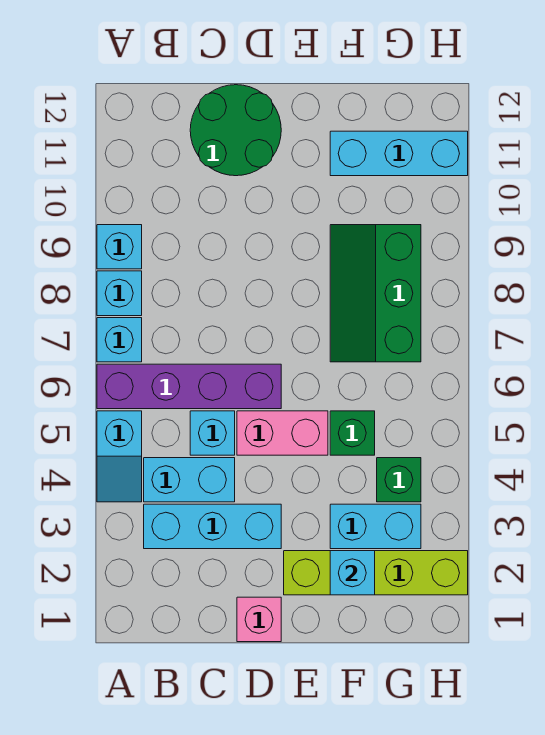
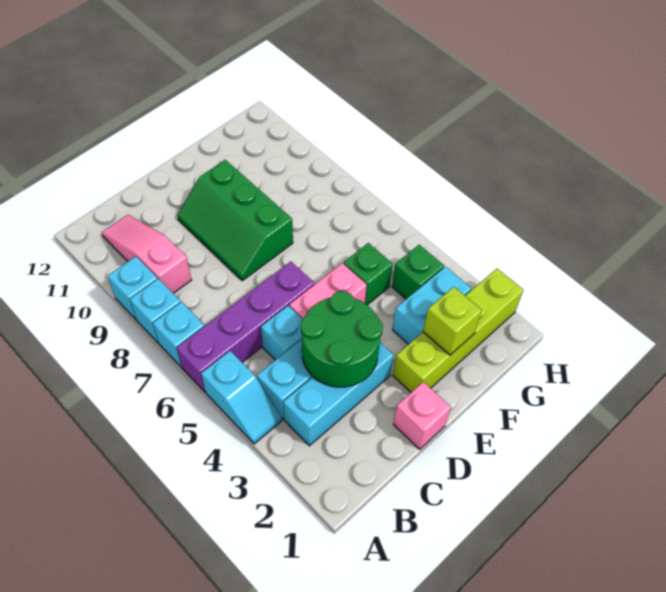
none -> pink slope B9:B11 level 1 top 9
green round brick C11:D12 level 1 -> green round brick C3:D4 level 2
cyan brick F2 level 2 -> lime brick F2 level 2
green slope F7:G9 level 1 top G -> green slope D8:E10 level 1 top E
cyan brick F11:H11 level 1 -> none

